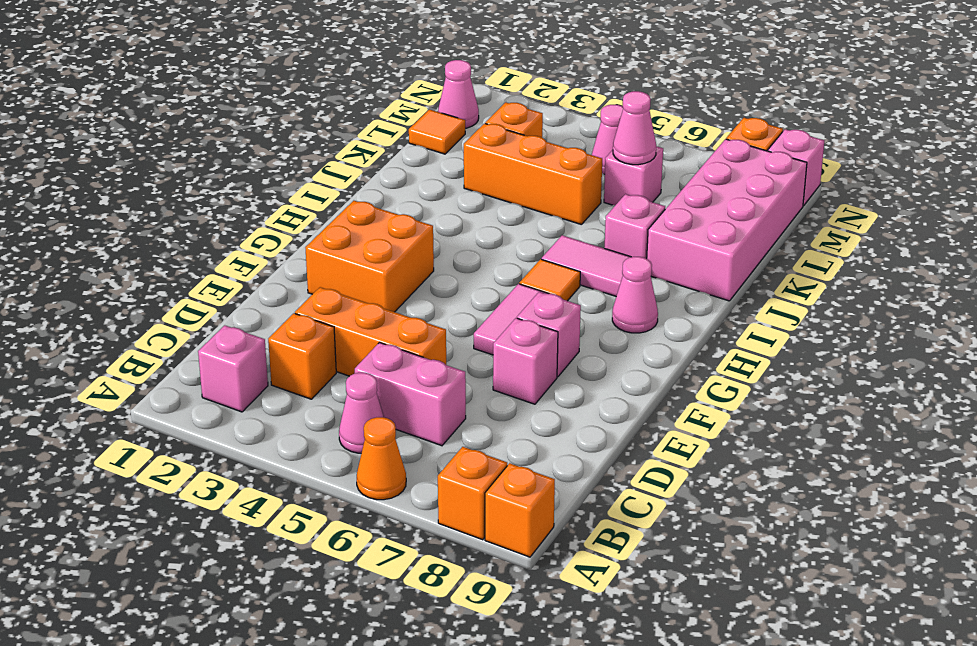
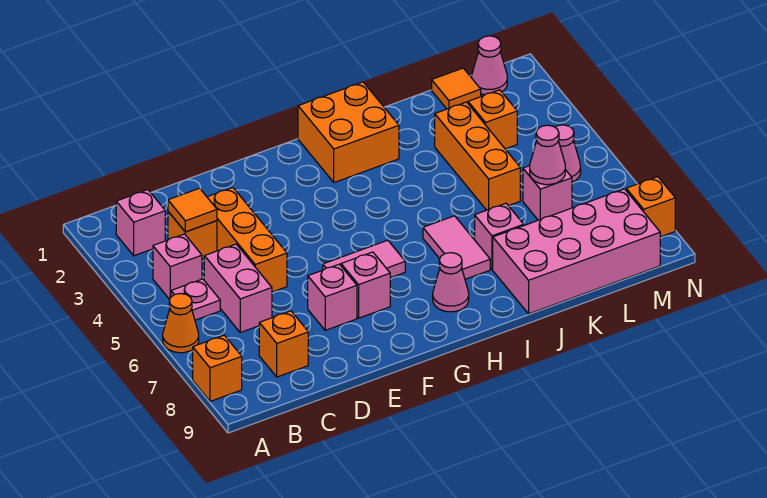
orange brick A9 level 1 -> orange brick C8 level 1
pink cone B5 level 1 -> pink plate B5 level 1
orange brick F2:G3 level 1 -> orange brick H1:I2 level 1
orange tile H6 level 1 -> orange tile C3 level 2
pink brick N9 level 1 -> pink brick B4 level 1

